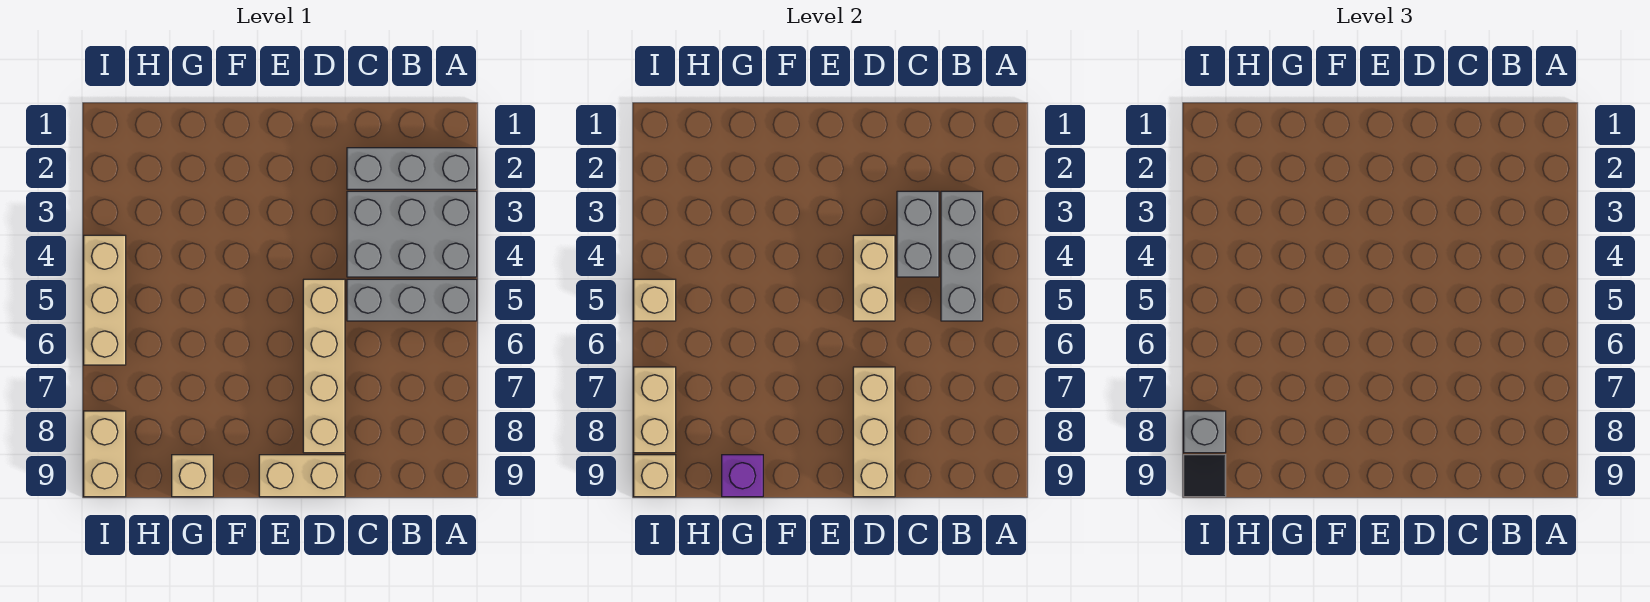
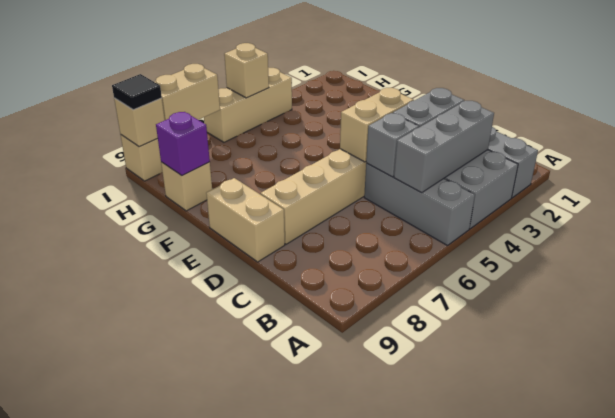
tan brick D7:D9 level 2 -> none
grey brick I8 level 3 -> grey brick C5 level 2

